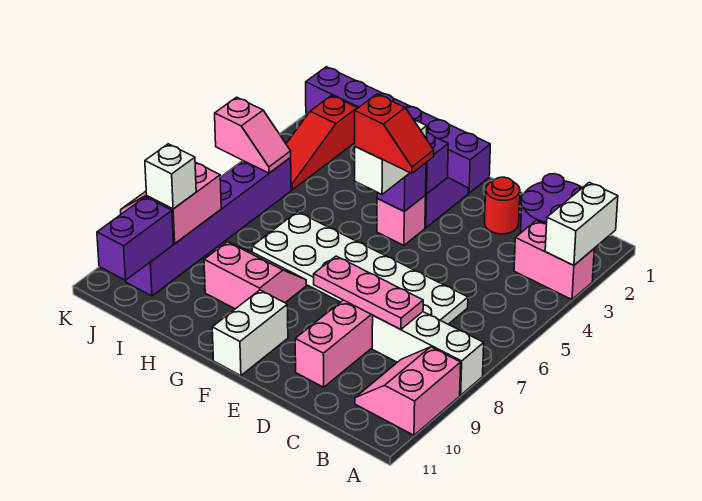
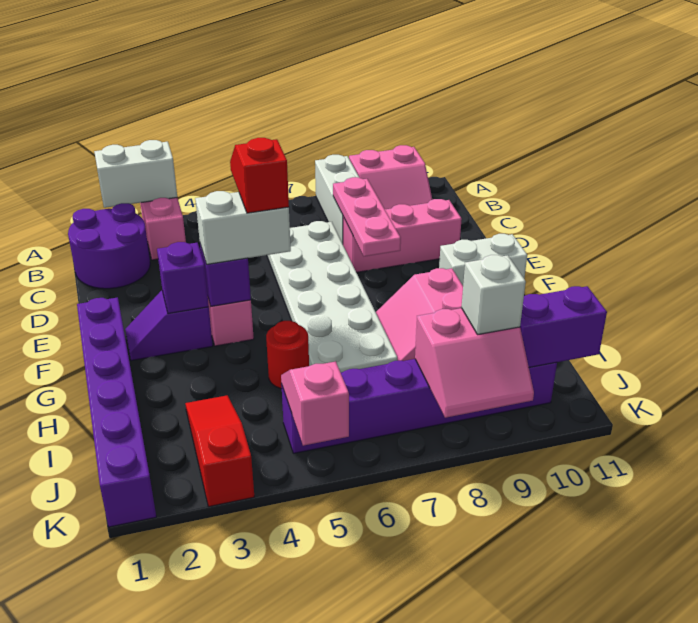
red round brick D2 level 1 -> red round brick H5 level 1
red slope J2:J4 level 1 top 2 -> red slope I3:K3 level 1 top K

